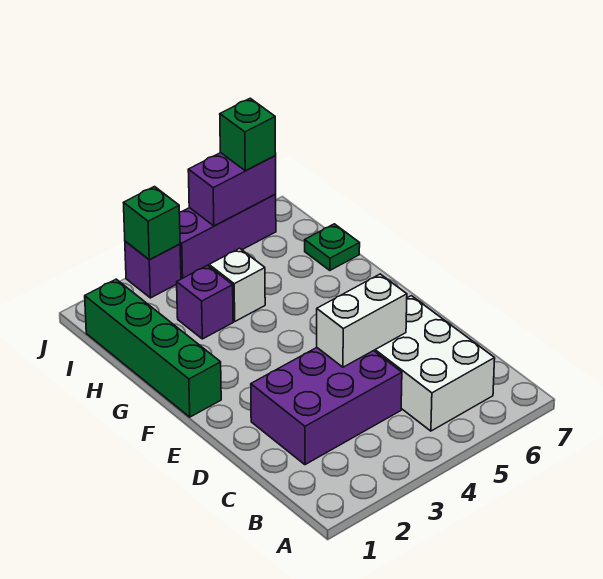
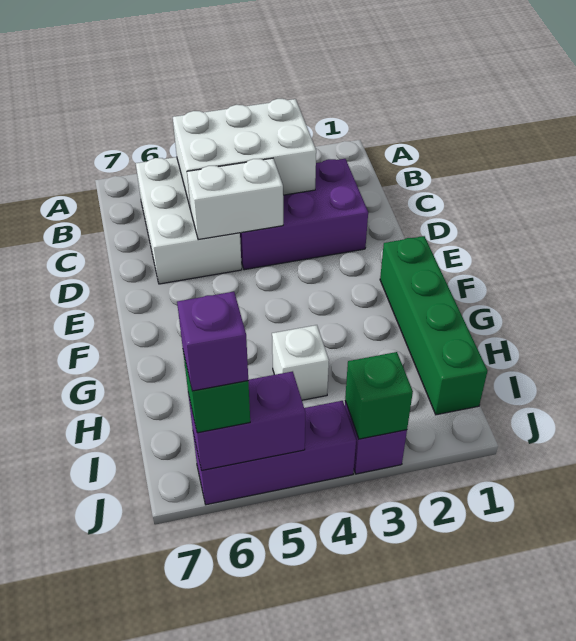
none -> white brick B3:C5 level 2
purple brick H3 level 1 -> purple brick J6 level 4
green plate H7 level 1 -> none

